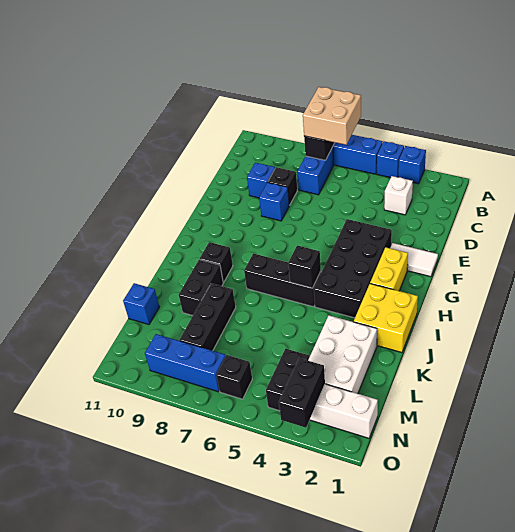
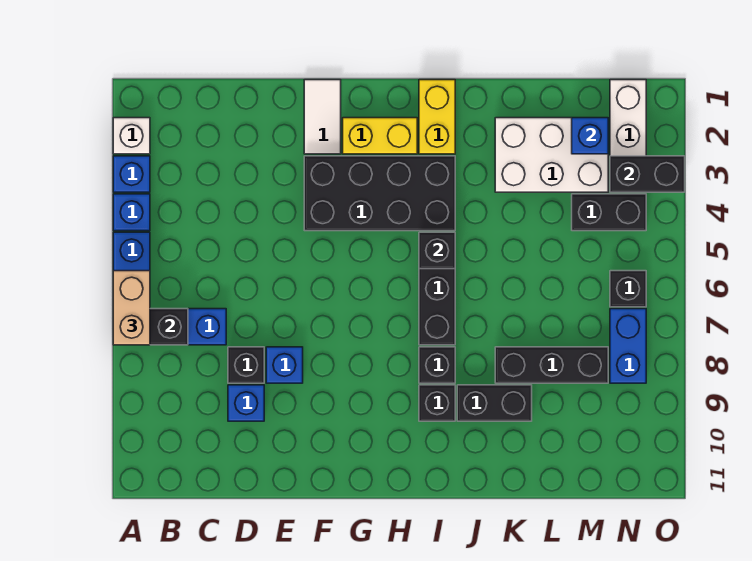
tan brick A6:B7 level 3 -> tan brick A6:A7 level 3
white brick C3 level 1 -> white brick A2 level 1
yellow brick I1:J2 level 1 -> yellow brick I1:I2 level 1
none -> black brick I8 level 1
blue brick L11 level 1 -> blue brick M2 level 2
blue brick N7:N9 level 1 -> blue brick N7:N8 level 1

